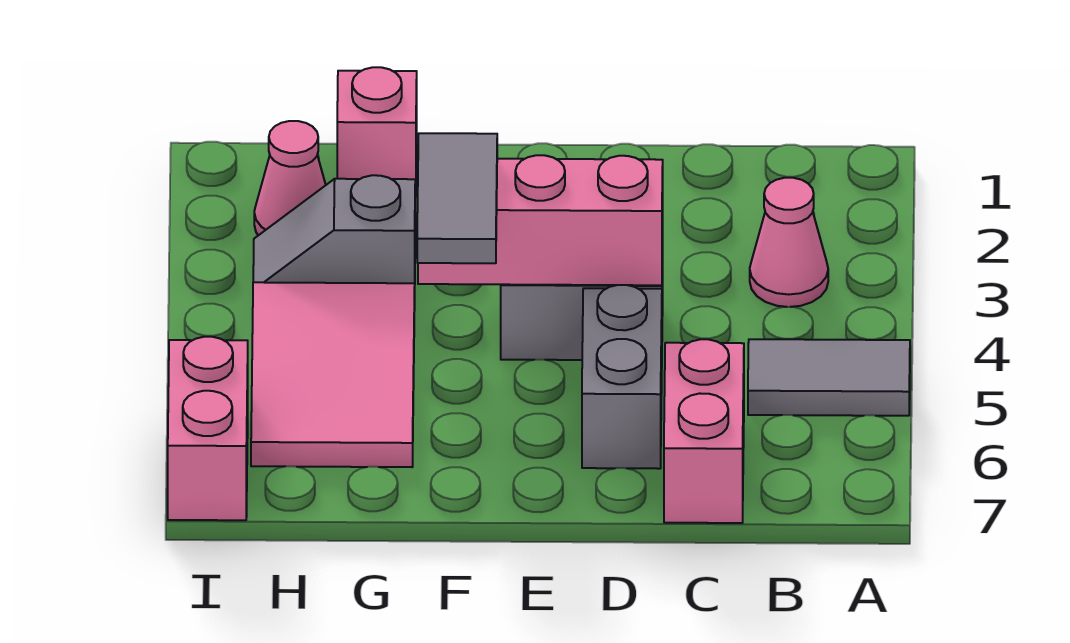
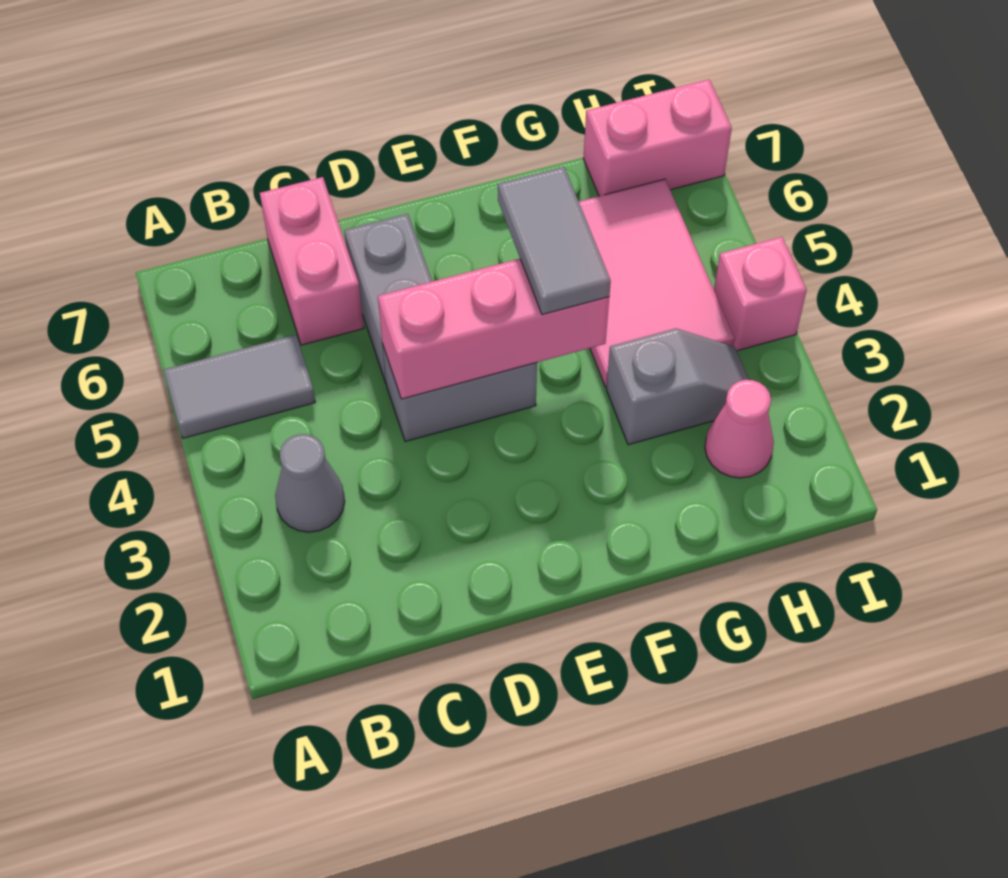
pink cone B3 level 1 -> grey cone B3 level 1
pink brick G1 level 1 -> pink brick I4 level 1
pink brick I6:I7 level 1 -> pink brick H7:I7 level 1

